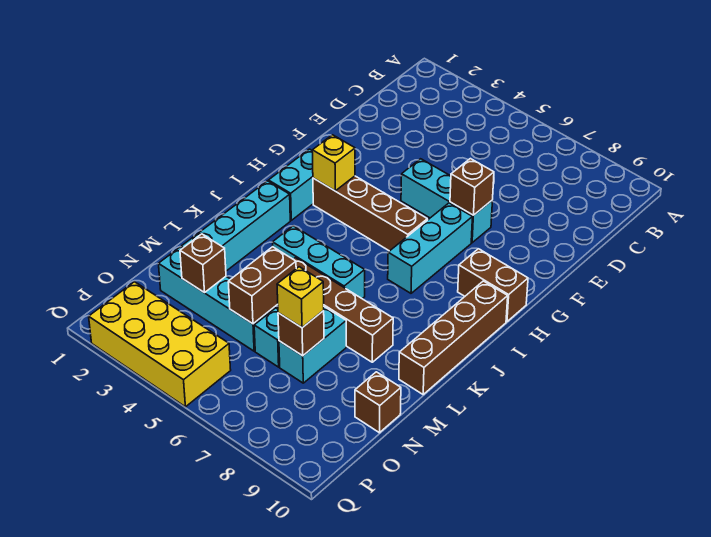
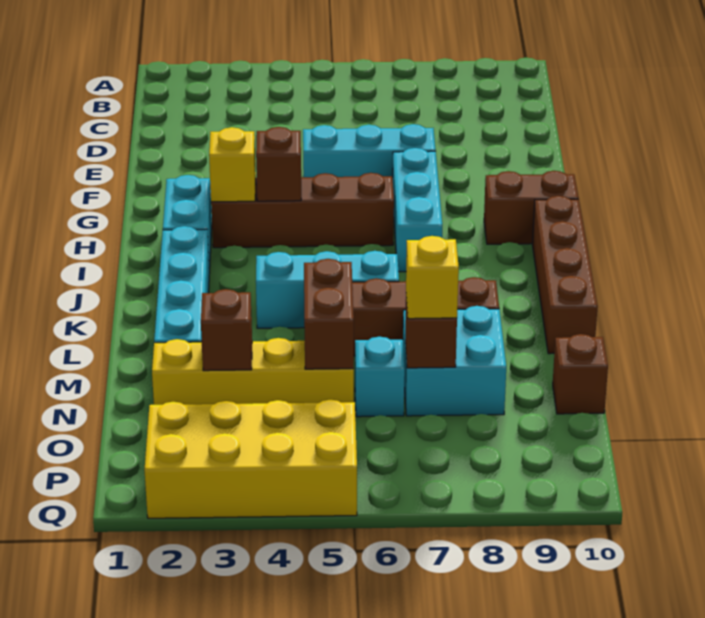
brown brick F7 level 2 -> brown brick H4 level 2
cyan brick M7:N7 level 1 -> cyan brick M7:N8 level 1
cyan brick N2:N5 level 1 -> yellow brick N2:N5 level 1

